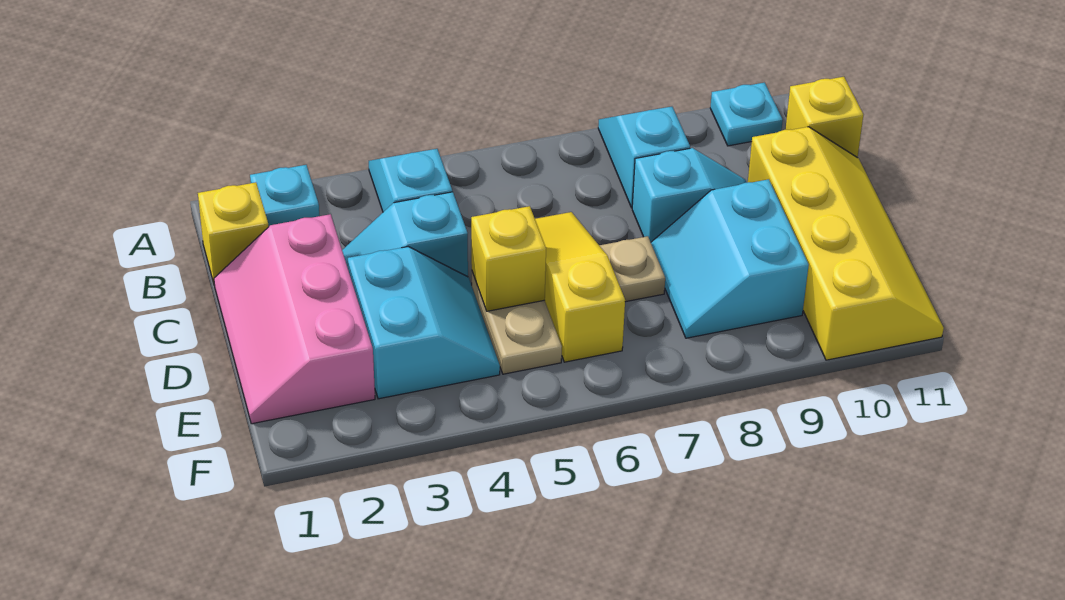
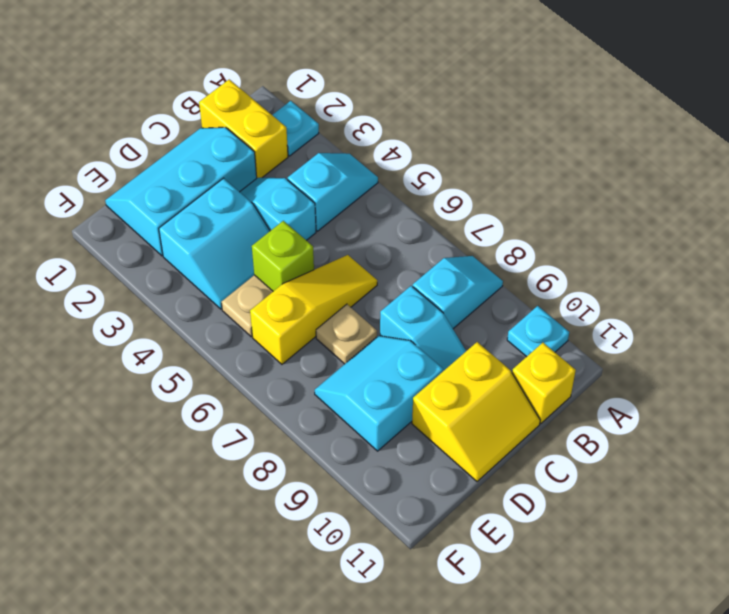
yellow brick B1 level 1 -> yellow brick B1:B2 level 1
pink slope C1:E2 level 1 top 2 -> cyan slope C1:E2 level 1 top 2
yellow slope C10:F11 level 1 top 10 -> yellow slope C10:D11 level 1 top 10
yellow brick D5 level 2 -> lime brick D5 level 2

